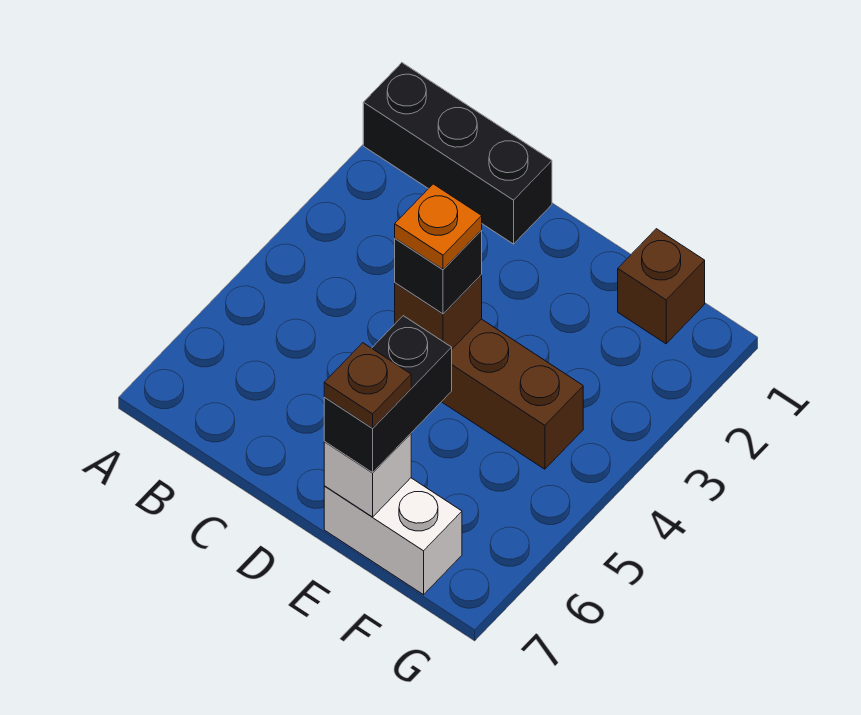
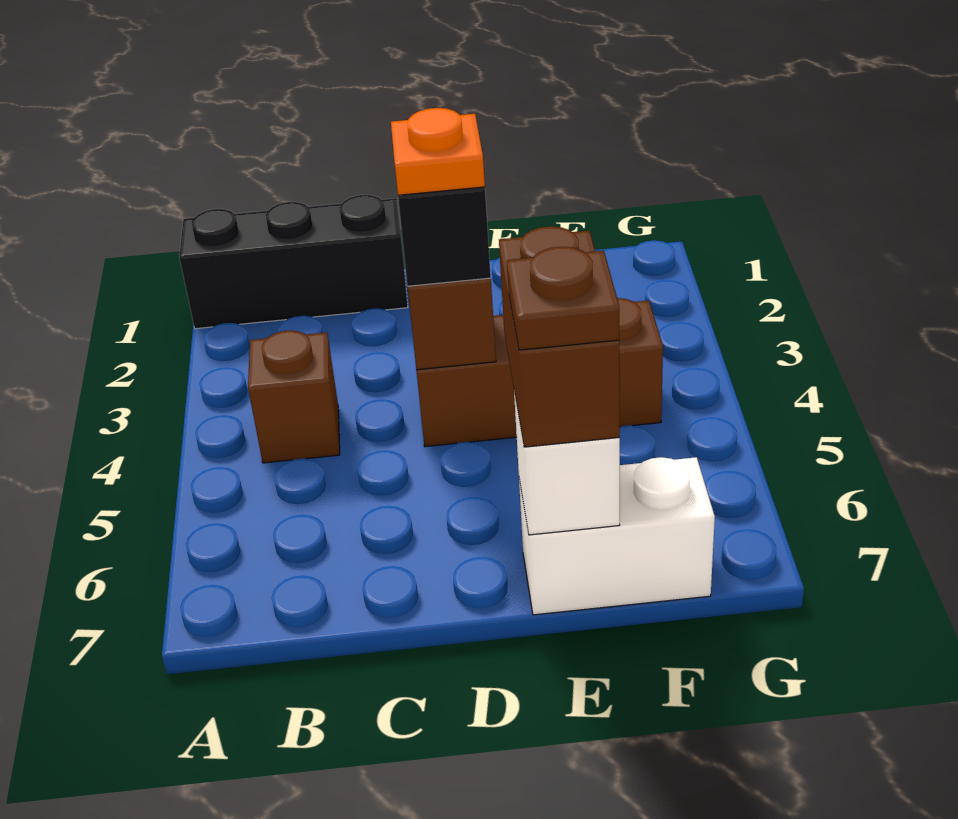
black brick E6:E7 level 3 -> brown brick E6:E7 level 3
brown brick F1 level 1 -> brown brick B4 level 1

